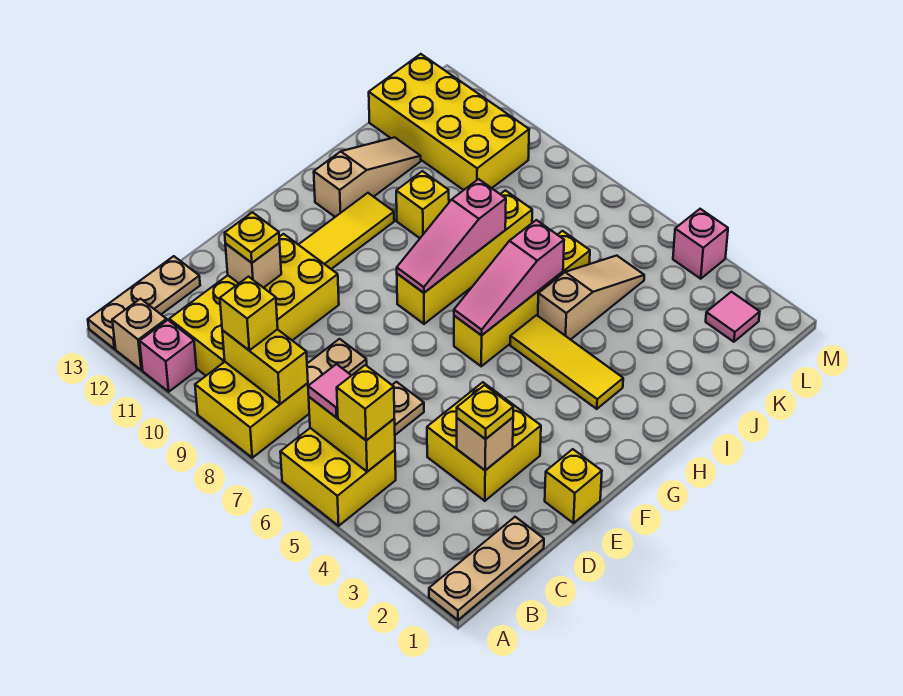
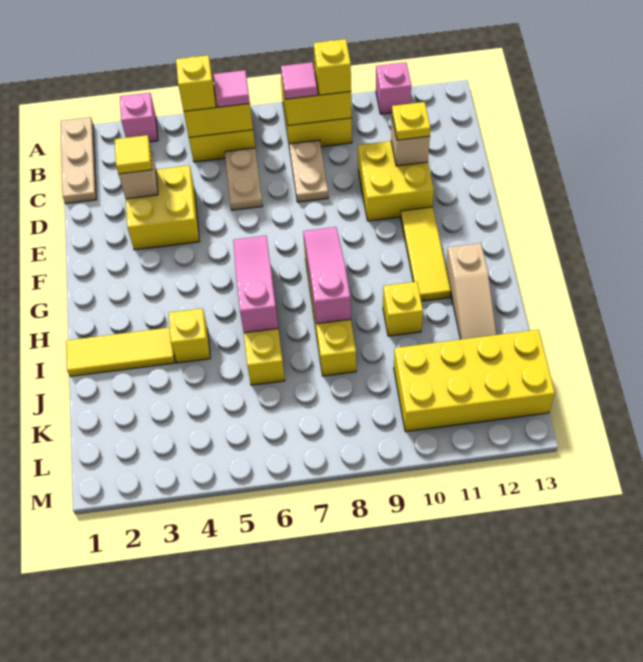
tan brick A12 level 1 -> none
tan plate A13:C13 level 1 -> none
yellow brick B10:E11 level 1 -> yellow brick D10:E11 level 1
yellow plate D3 level 3 -> yellow tile D3 level 3
yellow brick E1 level 1 -> yellow brick I4 level 1
yellow tile H3:H5 level 1 -> yellow tile I1:I3 level 1
tan slope I5:K5 level 1 top I -> none
pink tile L2 level 1 -> pink tile B8 level 3
pink brick M4 level 1 -> pink brick A3 level 1

